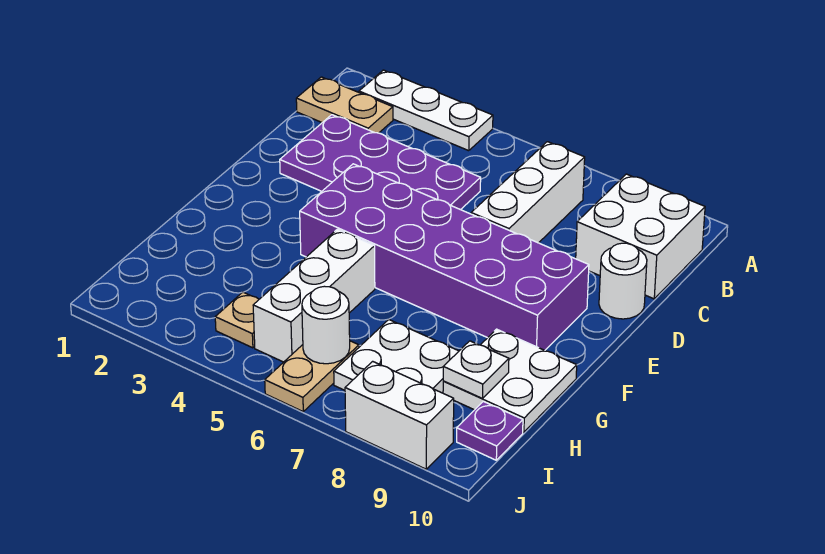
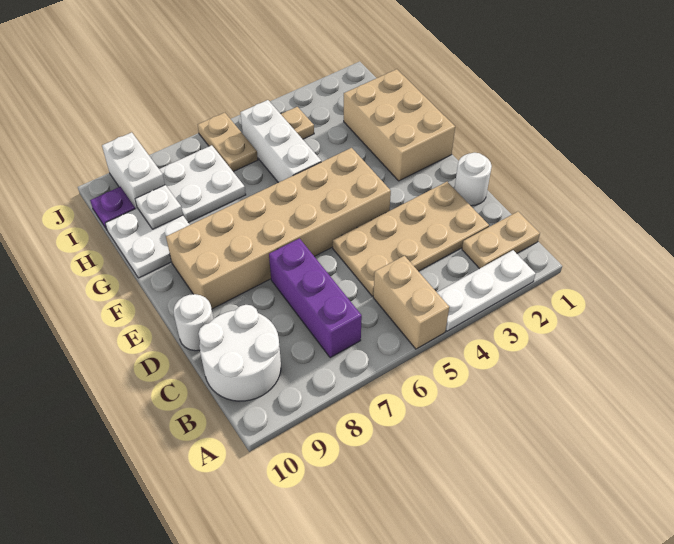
none -> tan brick A5:B5 level 1
white brick B7:D7 level 1 -> purple brick B7:D7 level 1
white brick B9:C10 level 1 -> white round brick B9:C10 level 1
purple plate C2:D5 level 1 -> tan plate C2:D5 level 1
purple brick E4:F9 level 1 -> tan brick E4:F9 level 1
none -> tan brick F1:H2 level 1
white round brick I6 level 2 -> white round brick D1 level 1
white brick J8:J9 level 1 -> white brick I9:J9 level 1

